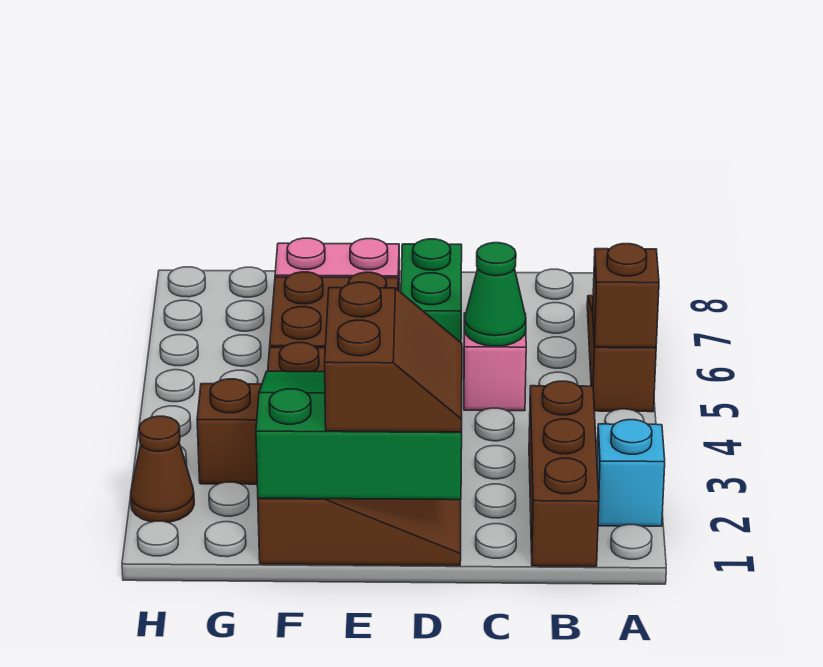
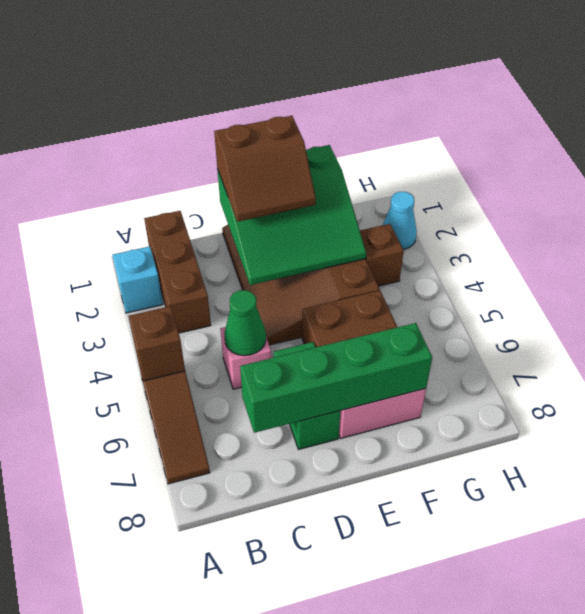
none -> green brick C7:F7 level 2
brown slope D1:E2 level 3 top E -> brown slope D1:E2 level 3 top 1
brown cone H2 level 1 -> cyan cone H2 level 1

